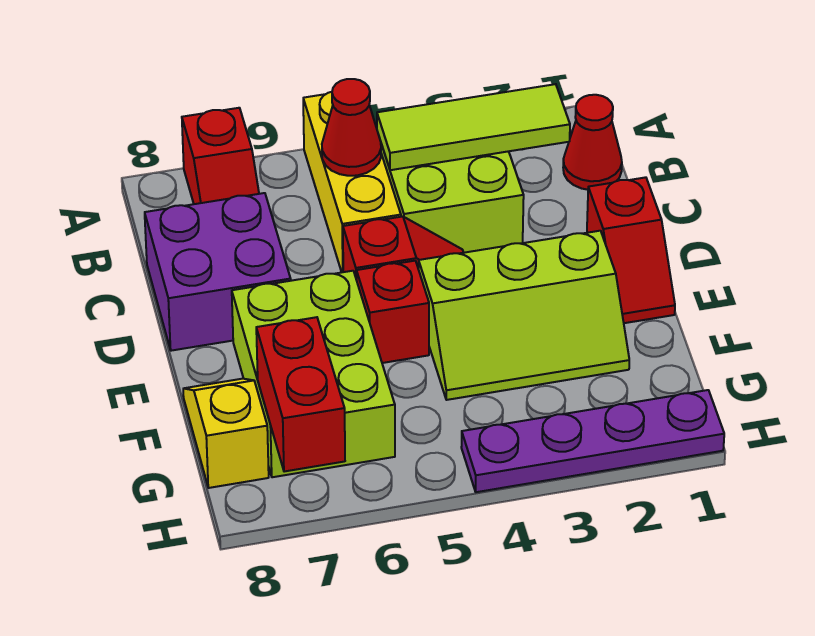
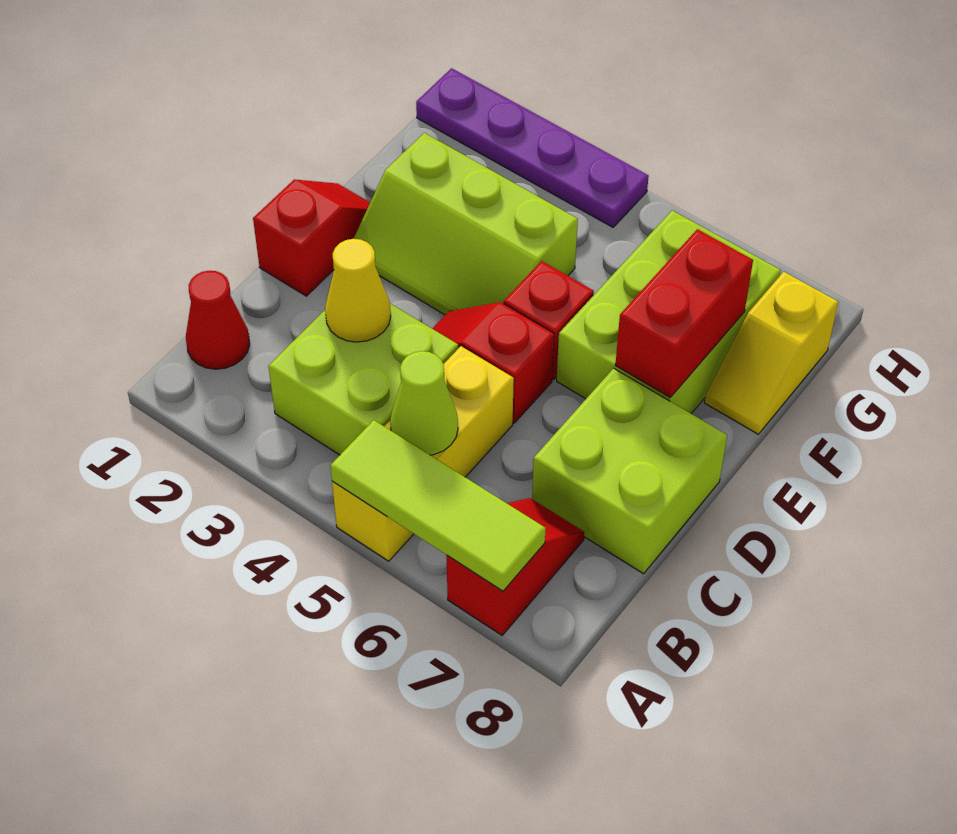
lime tile B2:B4 level 2 -> lime tile A5:A7 level 2
red cone B5 level 2 -> lime cone B5 level 2
none -> yellow cone C3 level 2
purple brick C7:D8 level 1 -> lime brick C7:D8 level 1
lime slope E2:F4 level 1 top E -> lime slope E2:F4 level 1 top F
red brick G7:H7 level 2 -> red brick E7:F7 level 2

